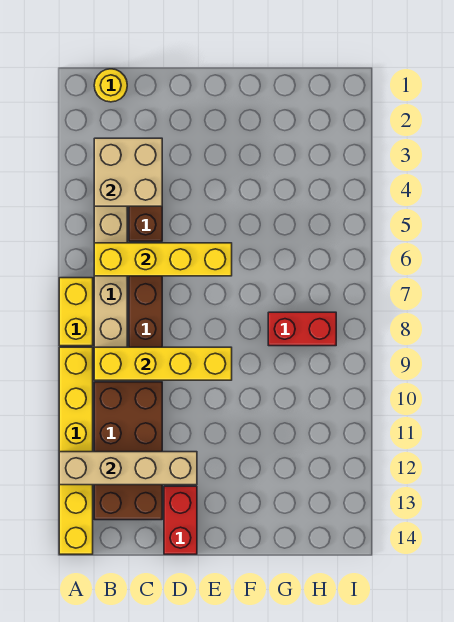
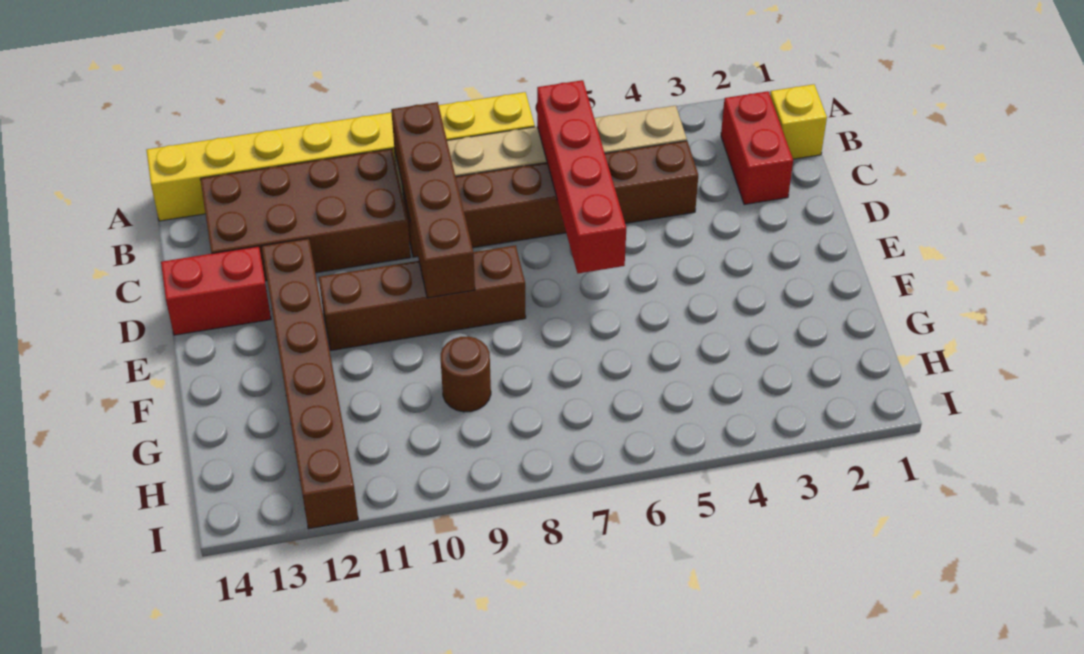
tan brick A12:D12 level 2 -> none
yellow round brick B1 level 1 -> yellow brick B1 level 1
tan brick B3:C4 level 2 -> none
yellow brick B6:E6 level 2 -> red brick B6:E6 level 2
yellow brick B9:E9 level 2 -> brown brick B9:E9 level 2
none -> brown brick D12:I12 level 1
none -> brown brick E8:E11 level 1
red brick G8:H8 level 1 -> red brick B2:C2 level 1
none -> brown round brick G9 level 1

